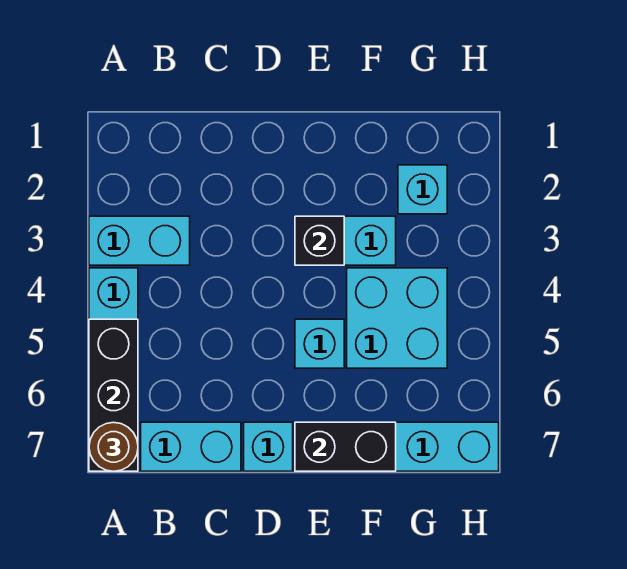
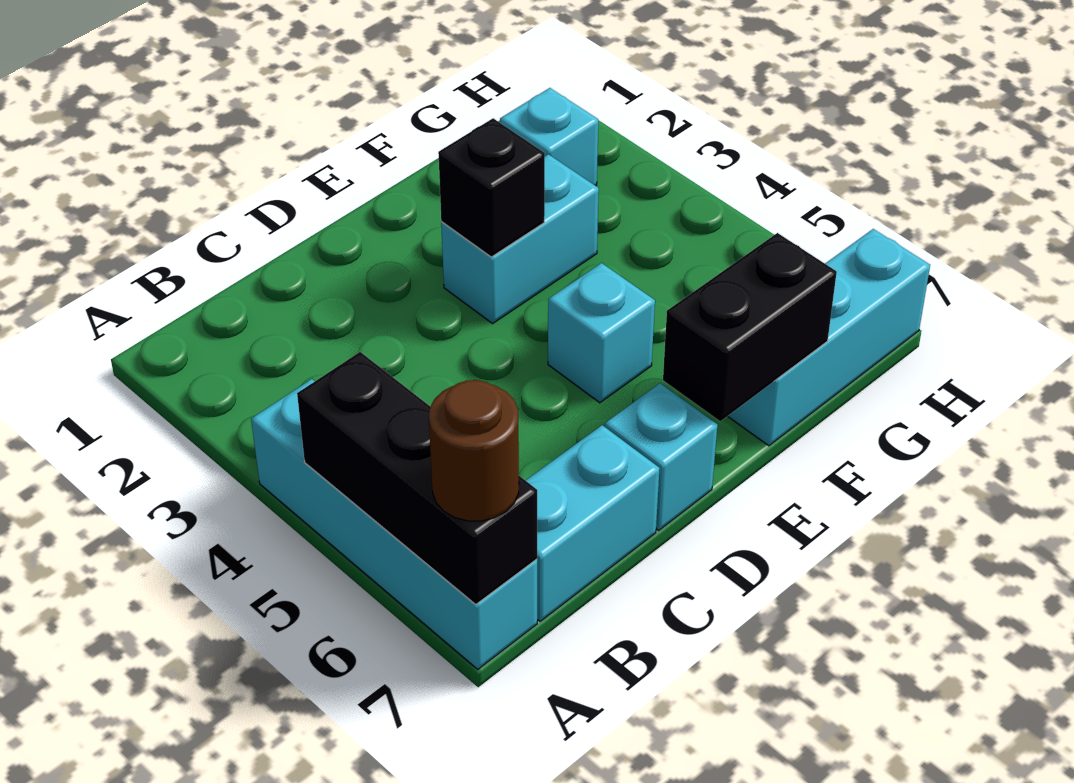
cyan brick A3:B3 level 1 -> none
cyan brick F4:G5 level 1 -> none

